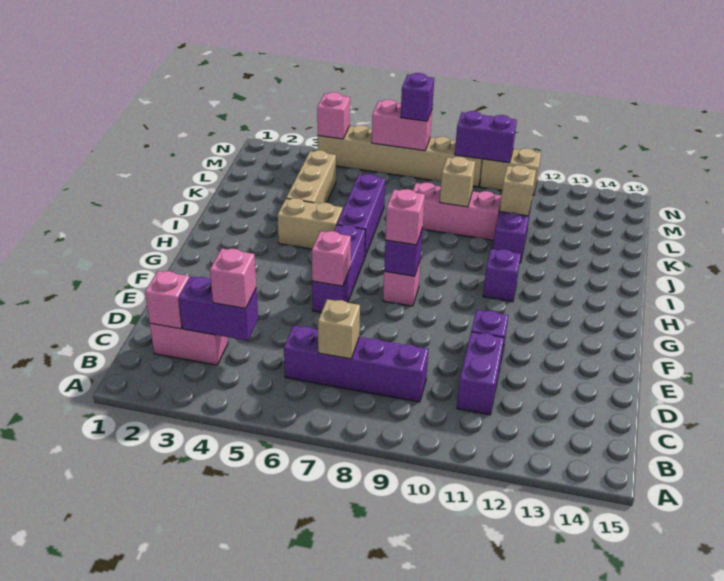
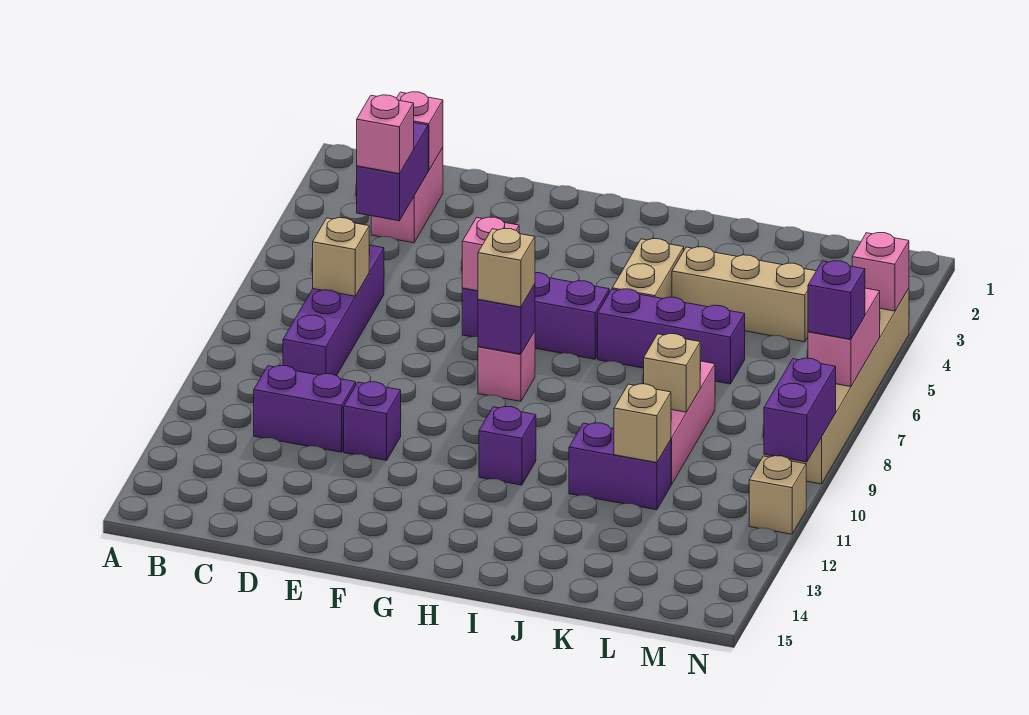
pink brick G8 level 3 -> tan brick G8 level 3
tan brick N10:N11 level 1 -> tan brick N11 level 1

